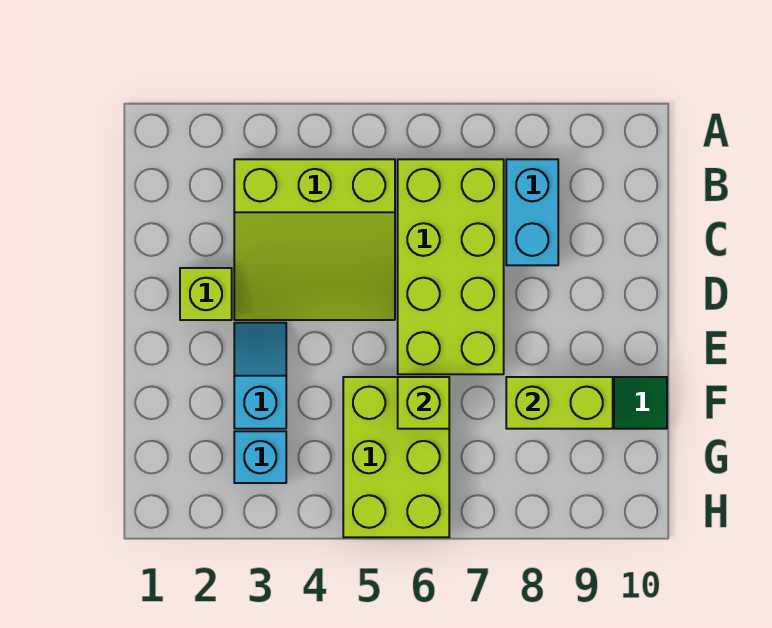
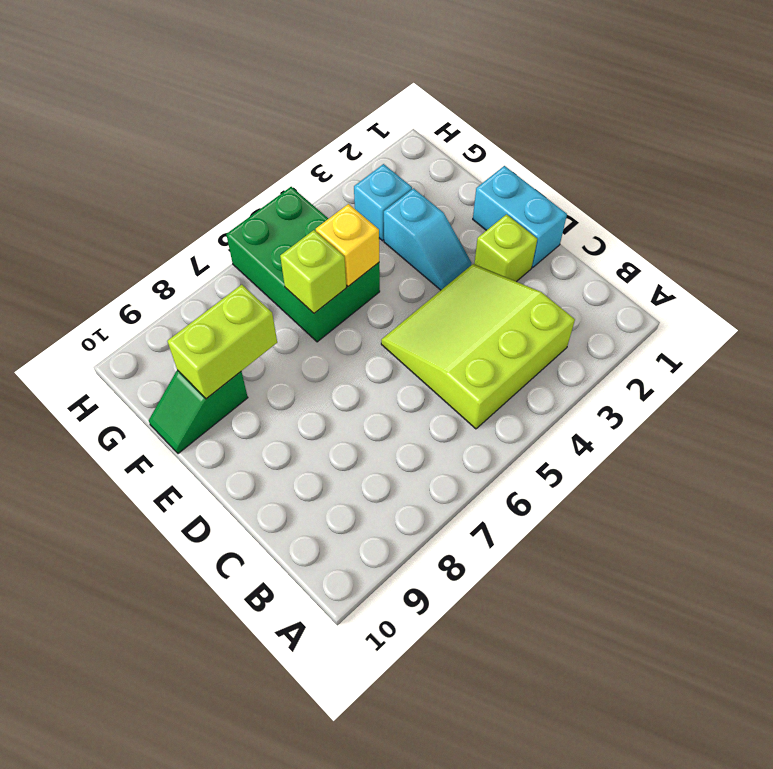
lime brick B6:E7 level 1 -> none
cyan brick B8:C8 level 1 -> cyan brick D1:E1 level 1
lime brick F5:H6 level 1 -> green brick F5:H6 level 1
none -> yellow brick F5 level 2

